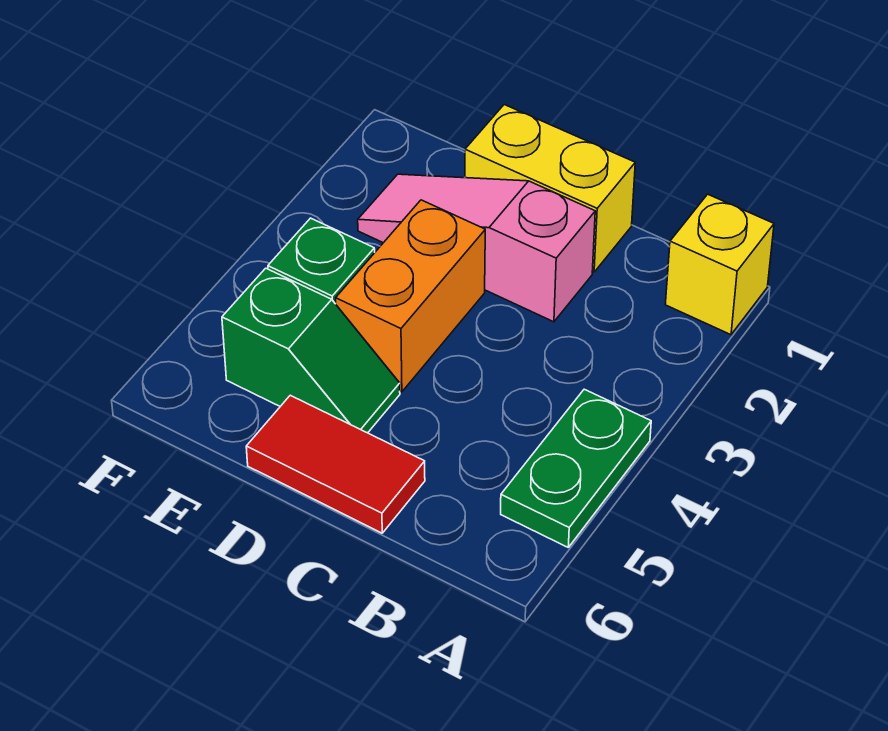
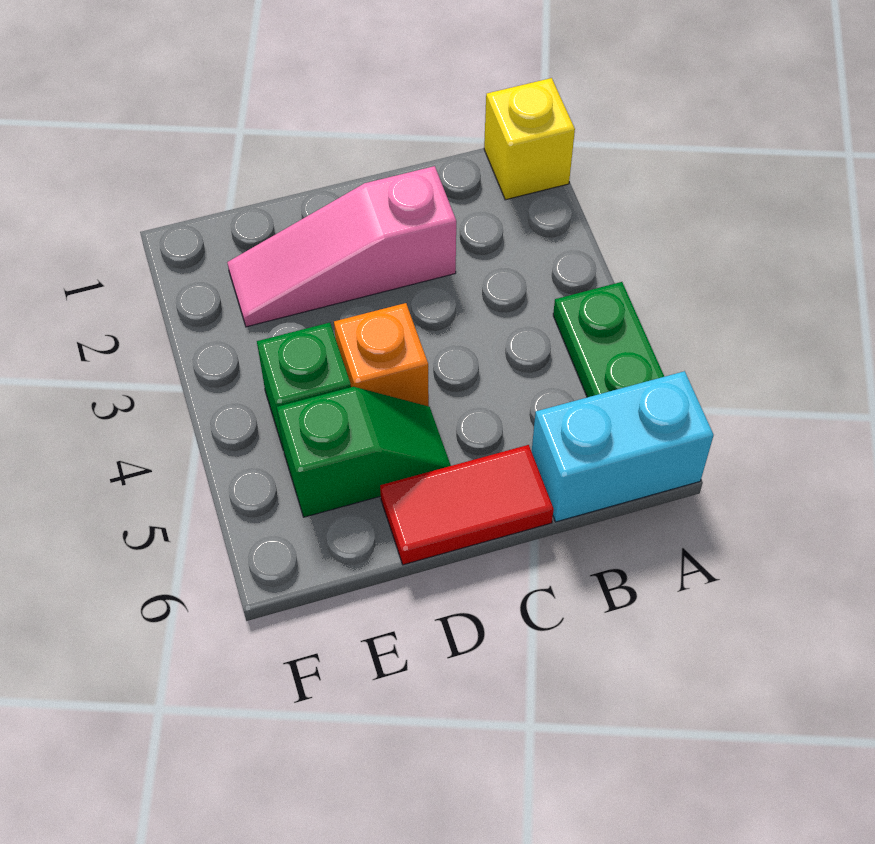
none -> cyan brick A6:B6 level 1
yellow brick C1:D1 level 1 -> none
orange brick D3:D4 level 1 -> orange brick D4 level 1

